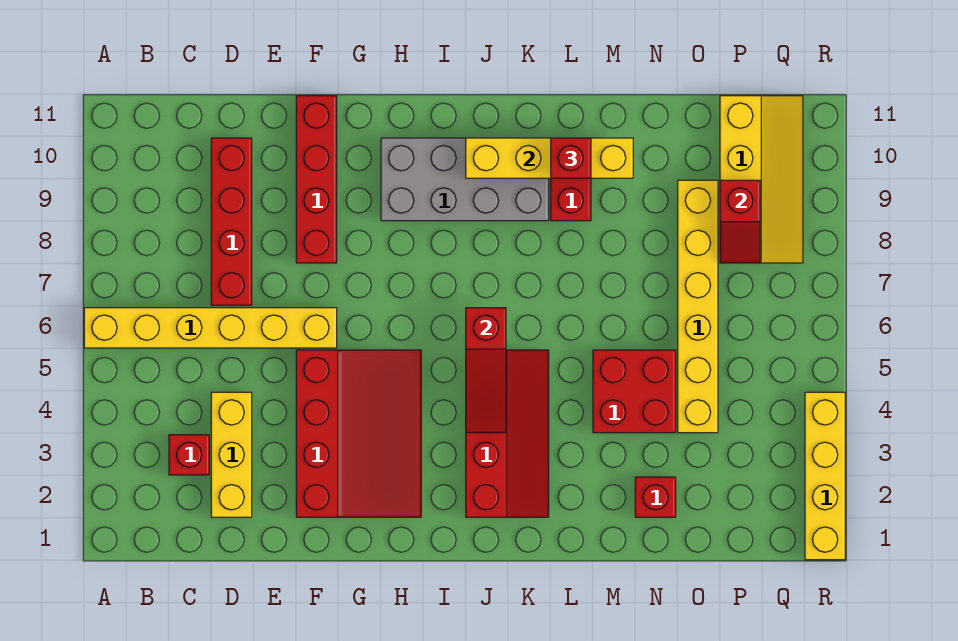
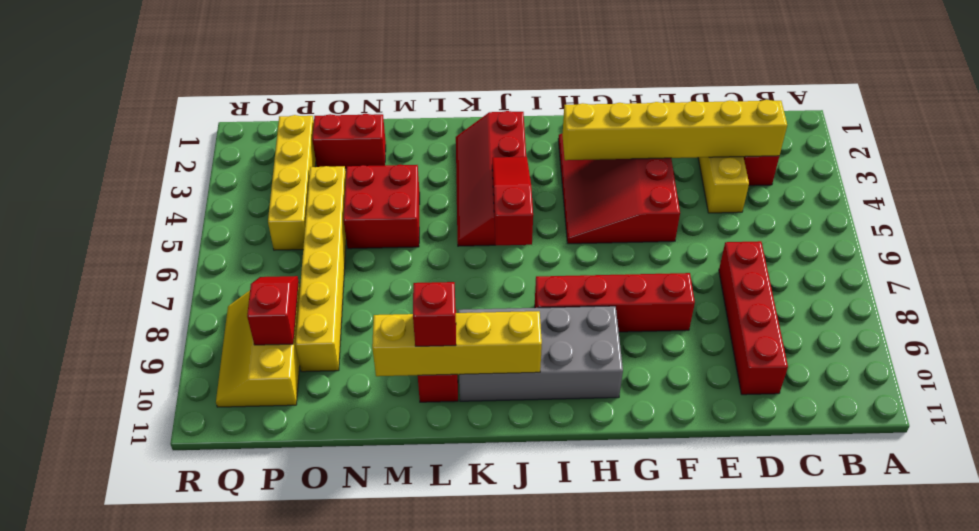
yellow brick A6:F6 level 1 -> yellow brick C3:H3 level 2
red brick F8:F11 level 1 -> red brick F8:I8 level 1
red brick N2 level 1 -> red brick N2:O2 level 1
yellow slope P8:Q11 level 1 top P -> yellow slope P8:Q10 level 1 top P
yellow brick R1:R4 level 1 -> yellow brick P2:P5 level 1

